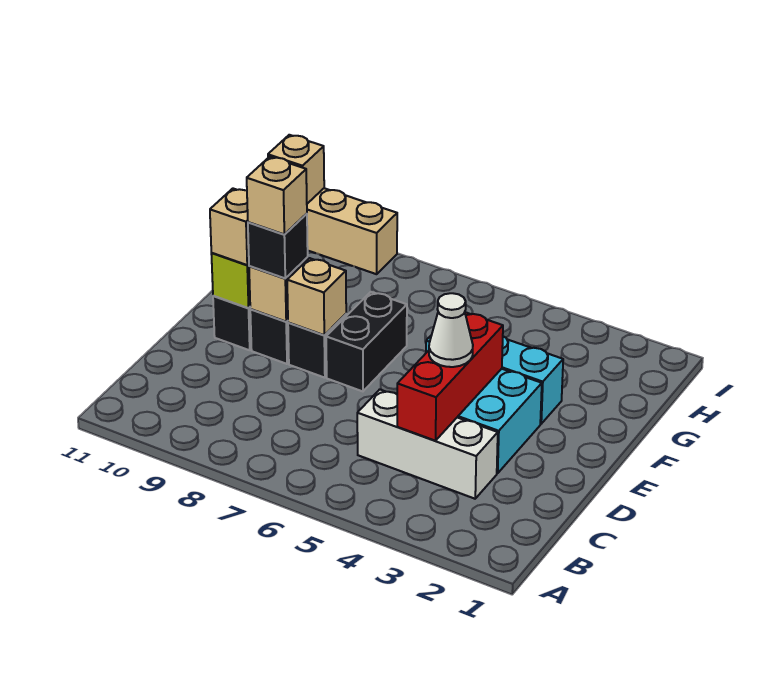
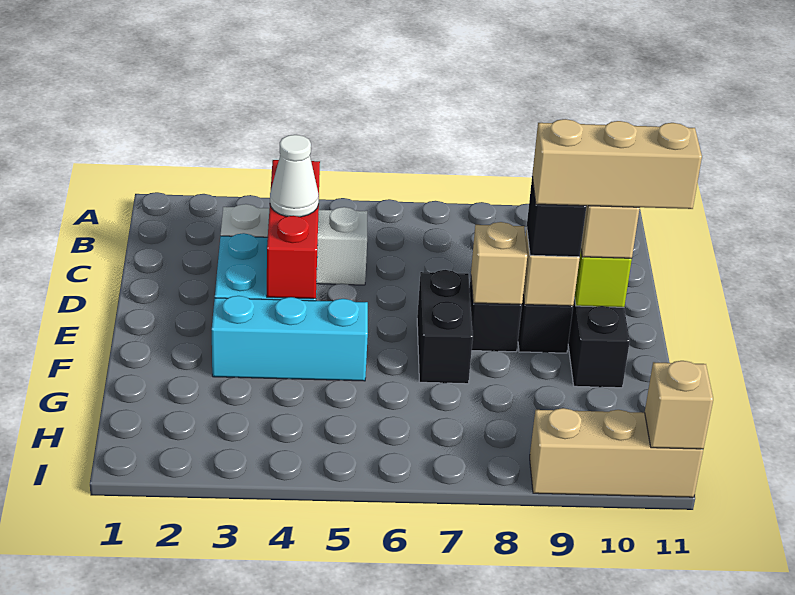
tan brick E9 level 4 -> tan brick E9:E11 level 4

